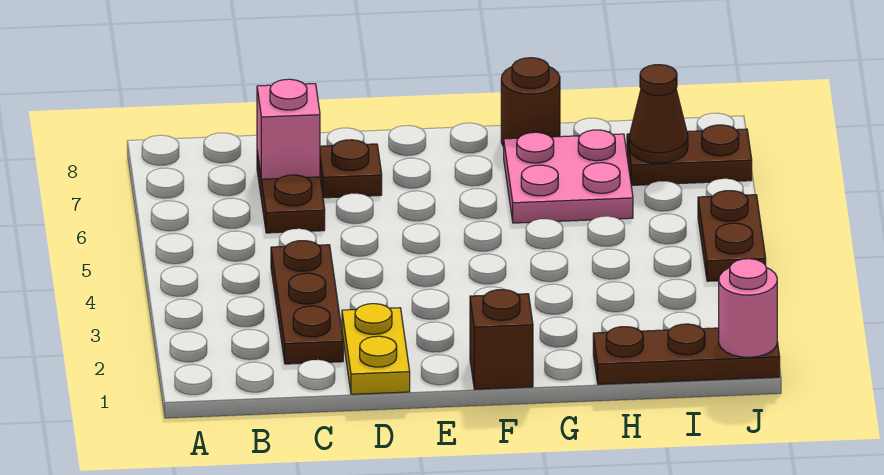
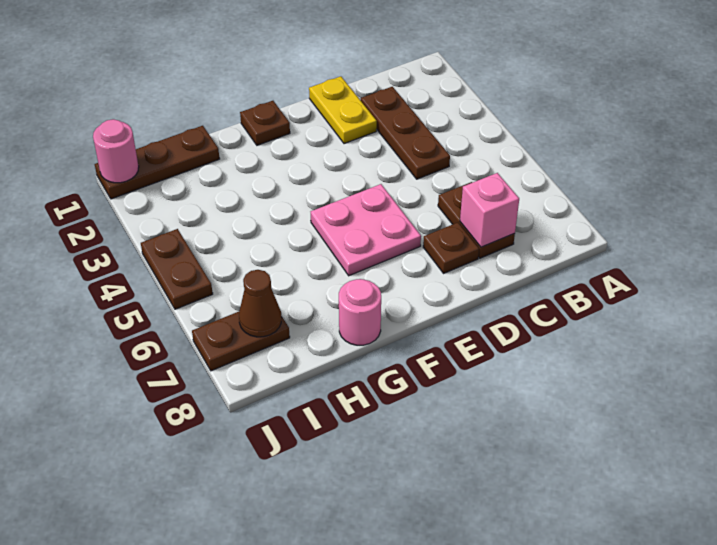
brown brick F1 level 1 -> brown plate F1 level 1
pink plate G6:H7 level 1 -> pink plate E5:F6 level 1
brown round brick G8 level 1 -> pink round brick G8 level 1

